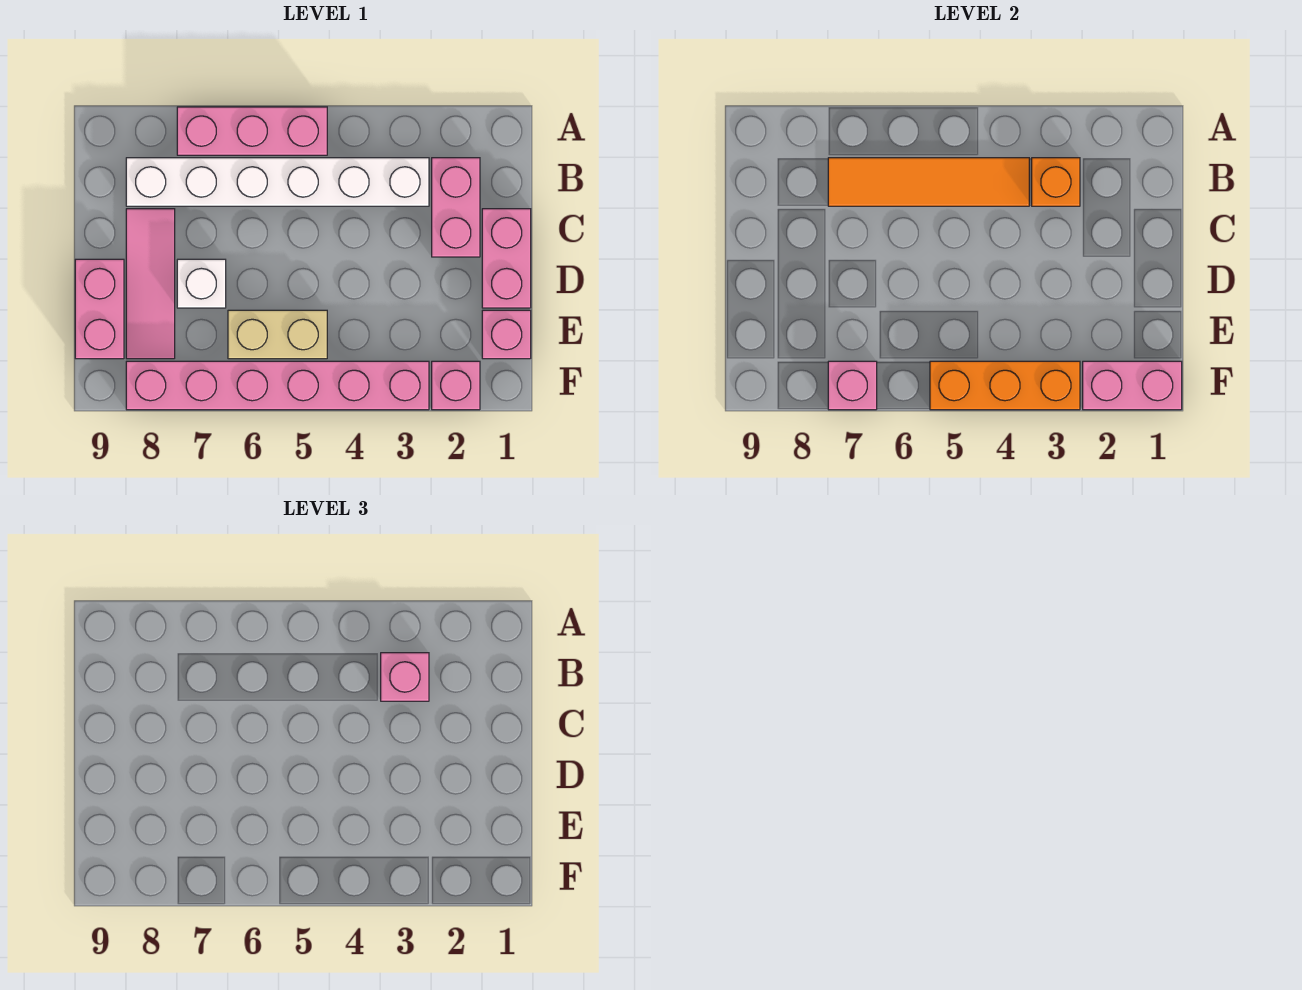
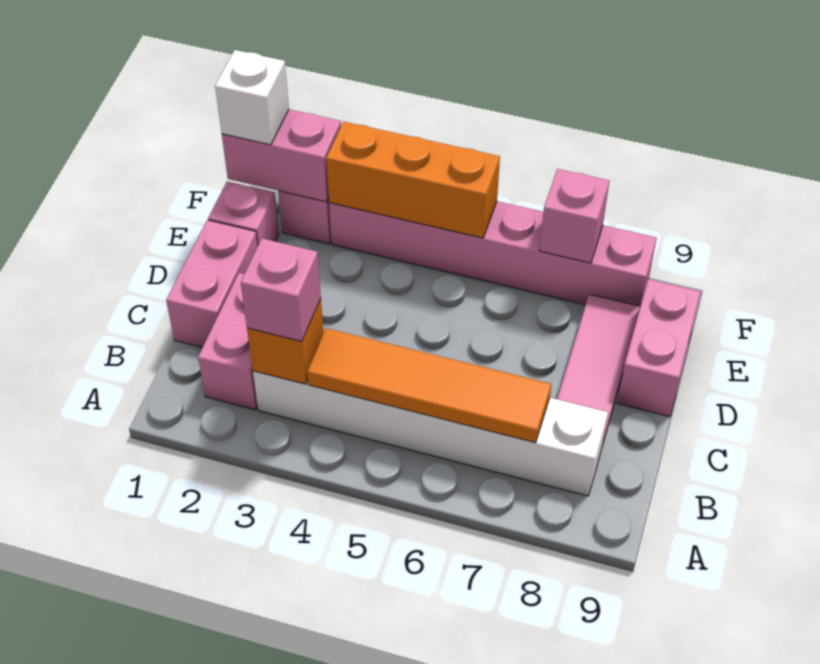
pink brick A5:A7 level 1 -> none
white brick D7 level 1 -> white brick F1 level 3
tan brick E5:E6 level 1 -> none

